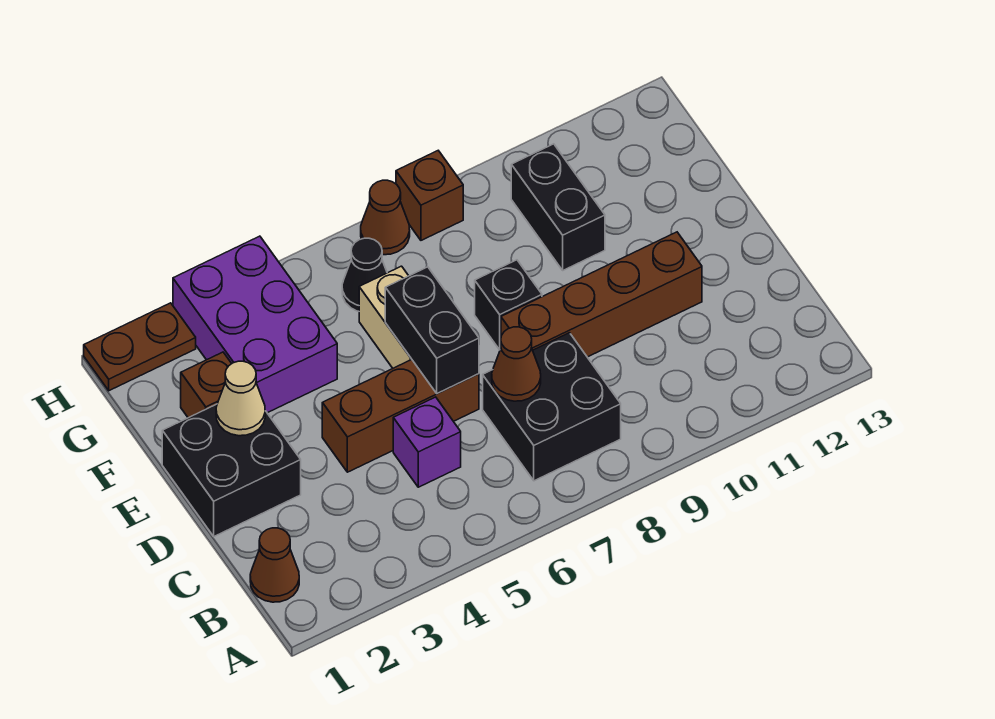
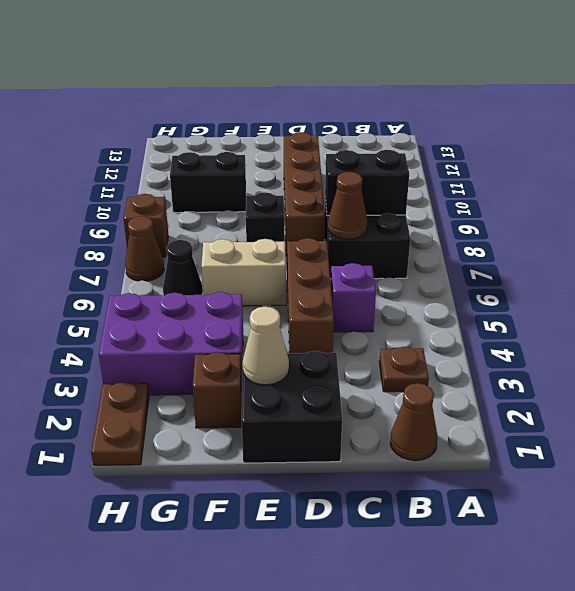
none -> brown plate B3 level 1
black brick D6:E6 level 2 -> black brick B8:C8 level 2

